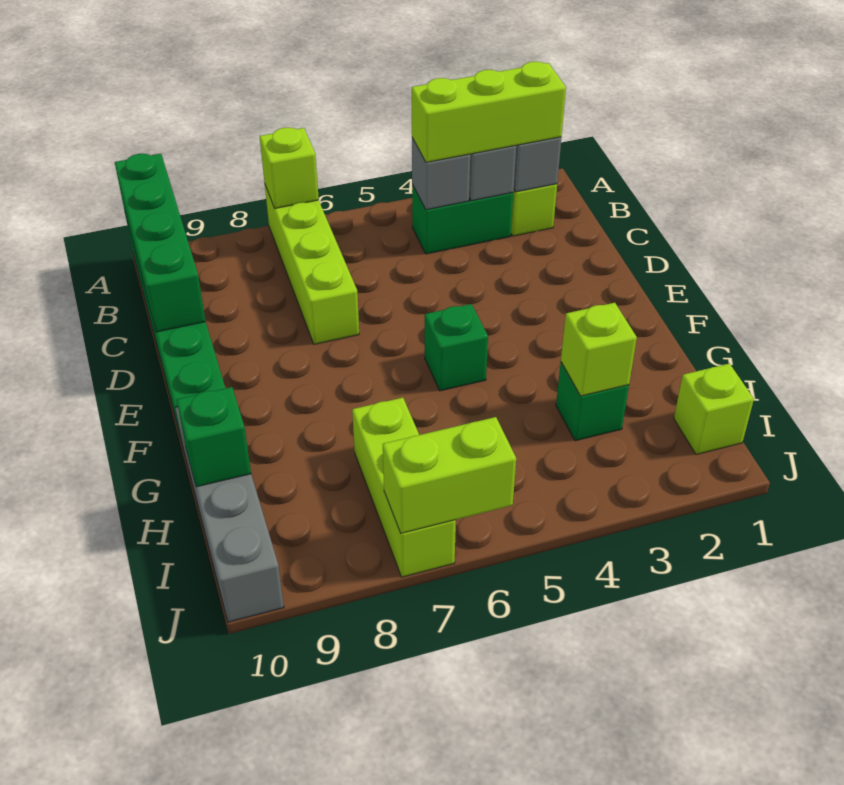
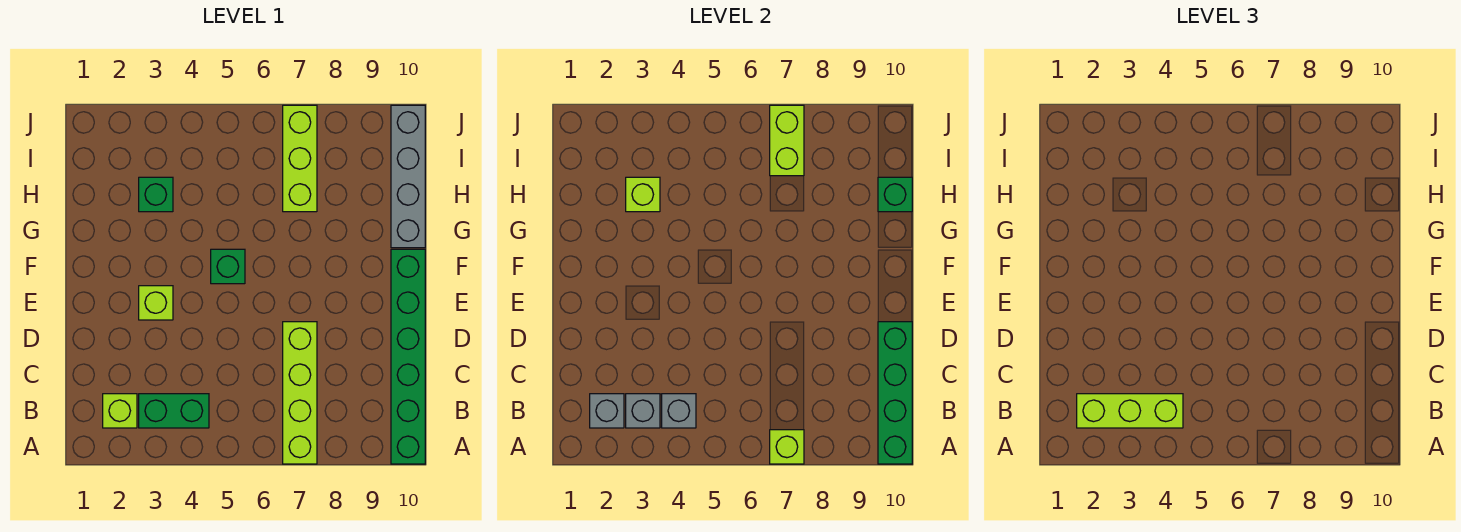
lime brick I1 level 1 -> lime brick E3 level 1
lime brick J6:J7 level 2 -> lime brick I7:J7 level 2

